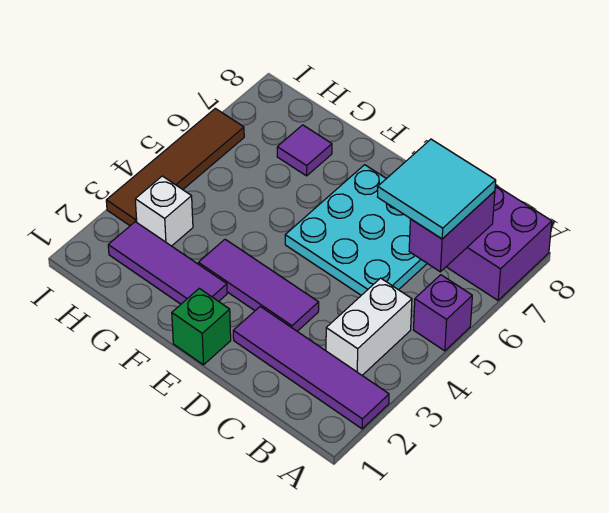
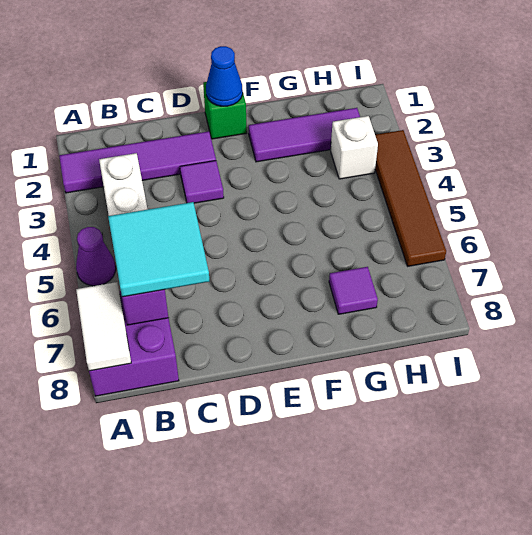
purple brick A5 level 1 -> purple cone A5 level 1
none -> white tile A7:A8 level 2
cyan plate C5:E7 level 1 -> none
purple tile D3:F3 level 1 -> purple tile D3 level 1
none -> blue cone E1 level 2

